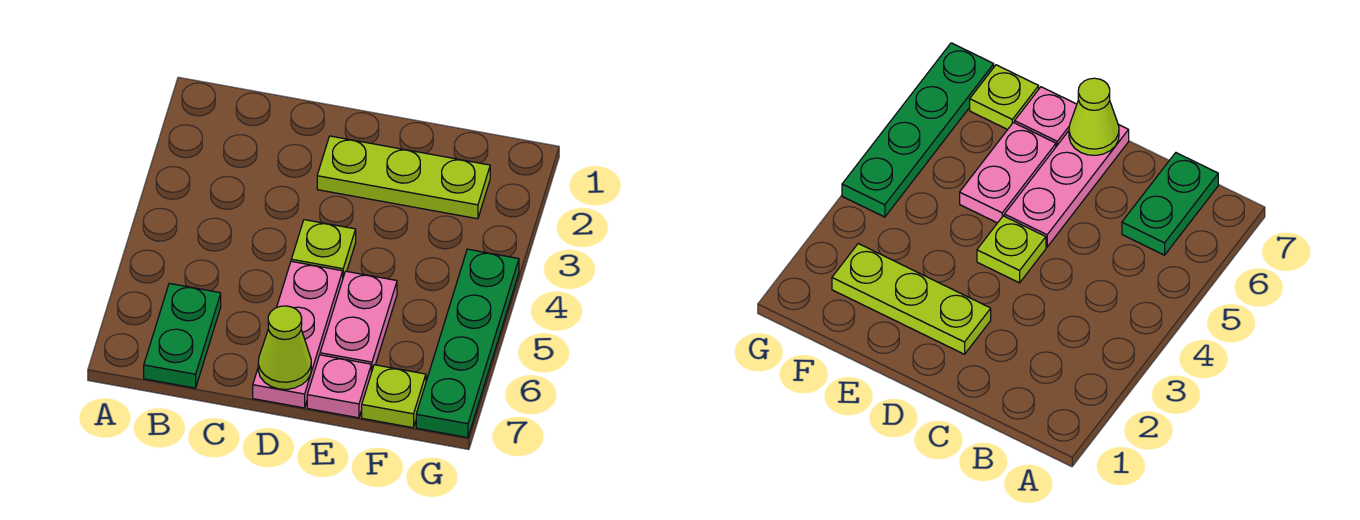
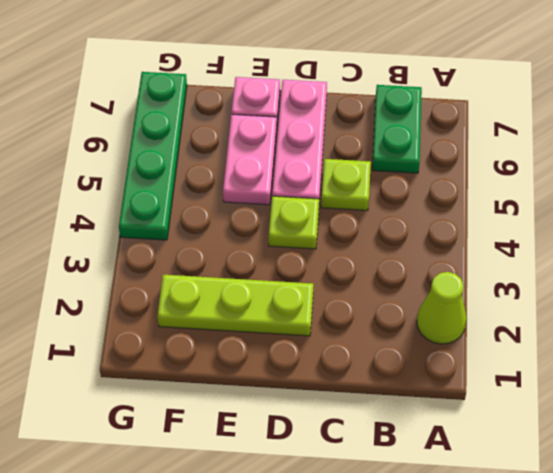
lime cone D7 level 2 -> lime cone A2 level 1
lime plate F7 level 1 -> lime plate C5 level 1

